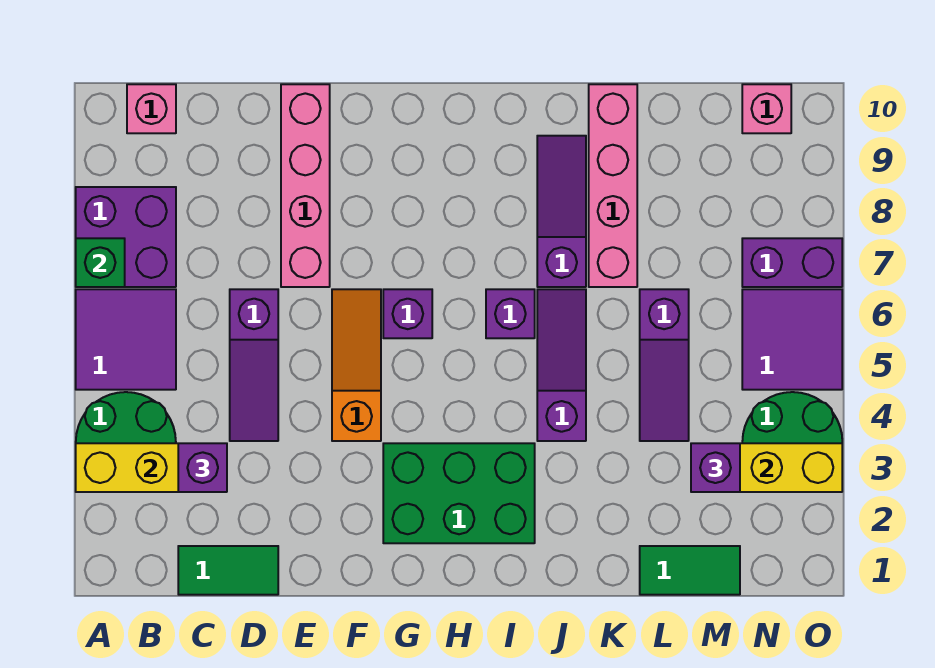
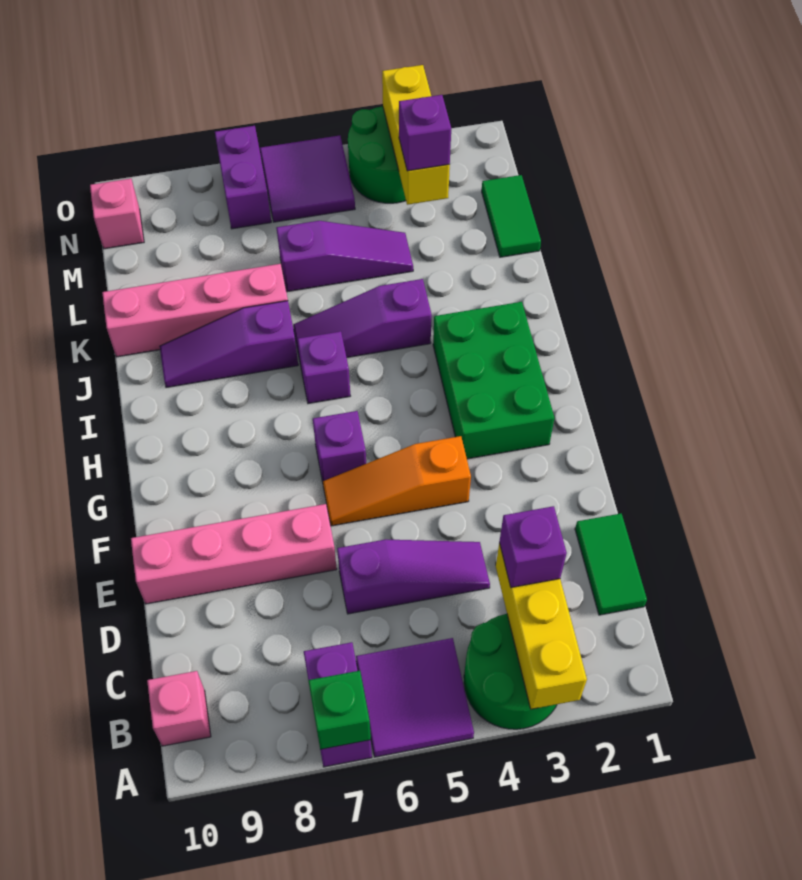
purple brick A7:B8 level 1 -> purple brick A7:B7 level 1

